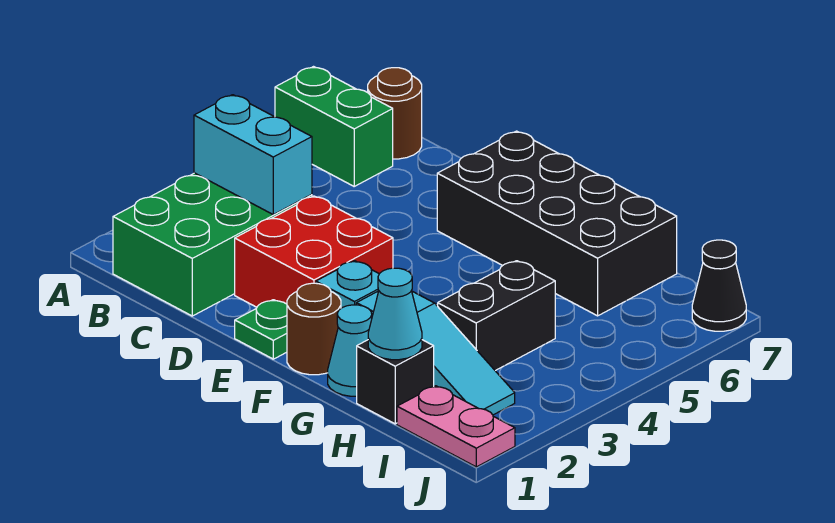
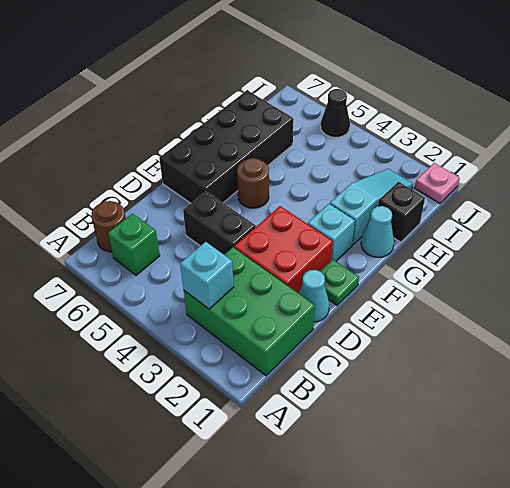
green brick A6:B6 level 1 -> green brick B6 level 1
cyan brick B3:C3 level 2 -> cyan brick B3 level 2
brown round brick F1 level 1 -> brown round brick F5 level 1
cyan cone H1 level 2 -> cyan cone D1 level 1
black brick H3:H4 level 1 -> black brick D4:D5 level 1
pink plate I1:J1 level 1 -> pink plate J1 level 1
black cone J7 level 1 -> black cone J5 level 1

